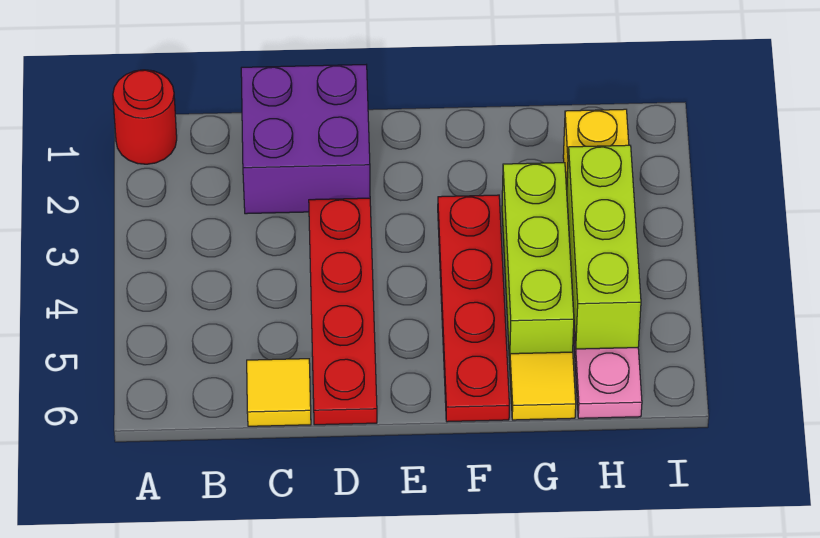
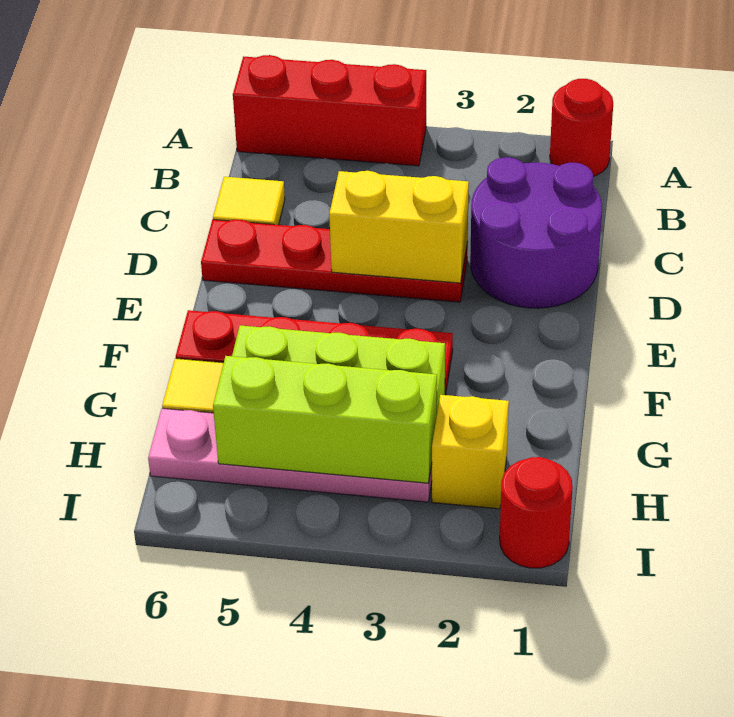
none -> red brick A4:A6 level 1
purple brick C1:D2 level 1 -> purple round brick C1:D2 level 1
none -> yellow brick D3:D4 level 2
none -> red round brick I1 level 1

